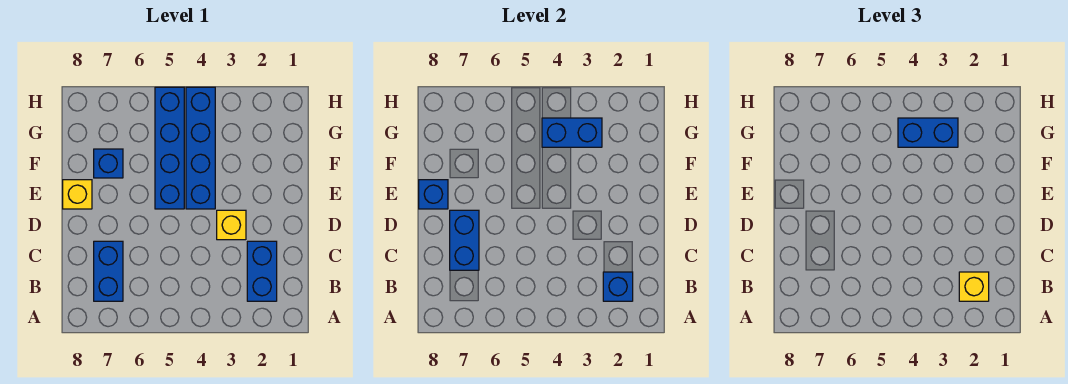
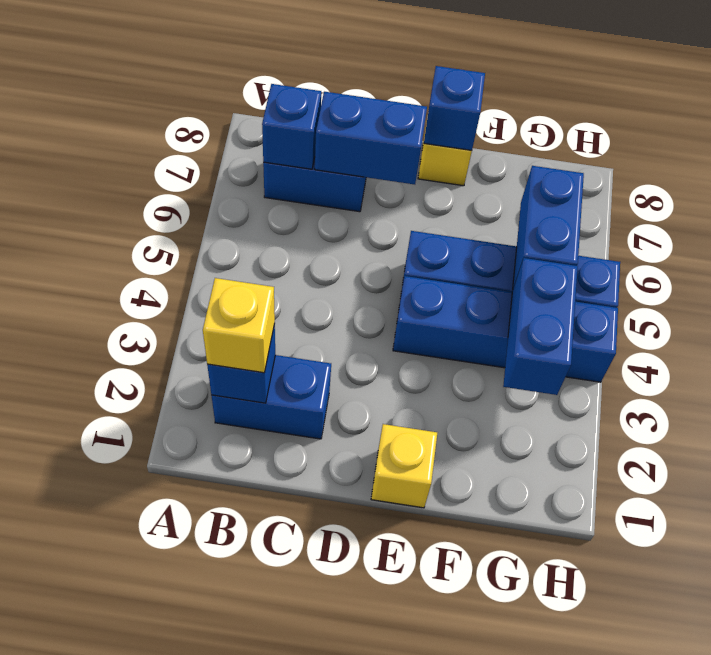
yellow brick D3 level 1 -> yellow brick E1 level 1
blue brick F7 level 1 -> blue brick B7 level 2
blue brick G3:G4 level 3 -> blue brick G5:G6 level 2

